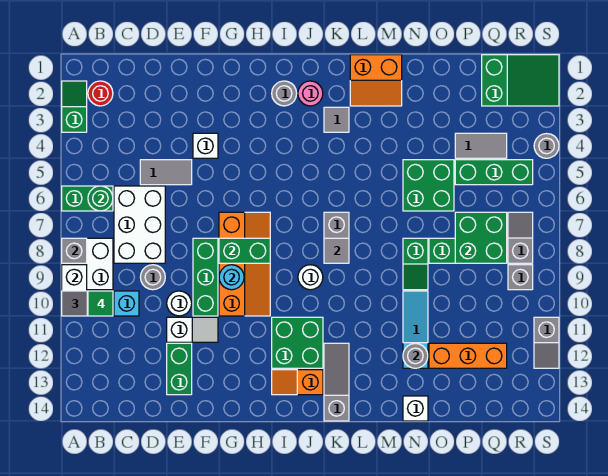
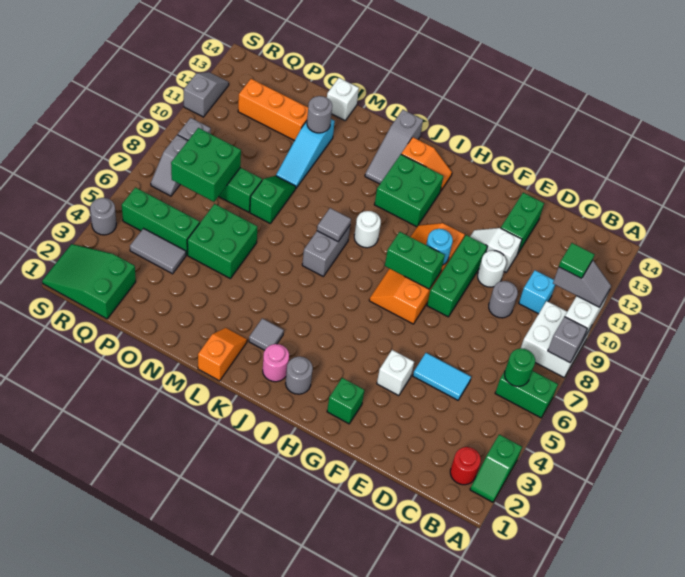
white brick C6:D8 level 1 -> none
grey tile D5:E5 level 1 -> cyan tile D5:E5 level 1
none -> green brick G2 level 1
orange slope L1:M2 level 1 top 1 -> orange slope L1:L2 level 1 top 1

